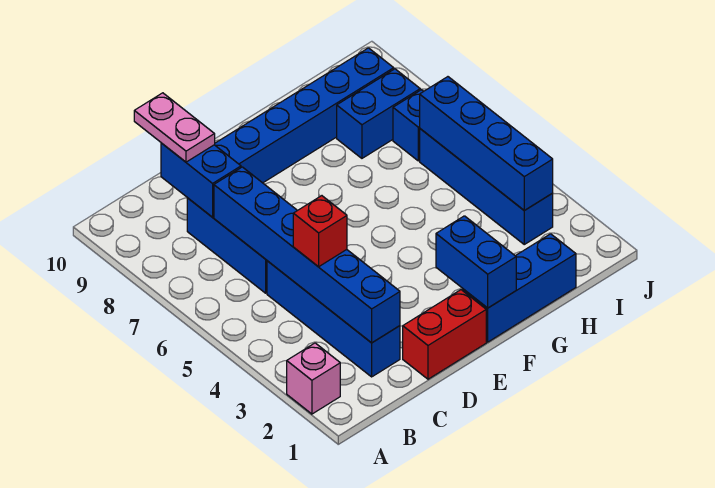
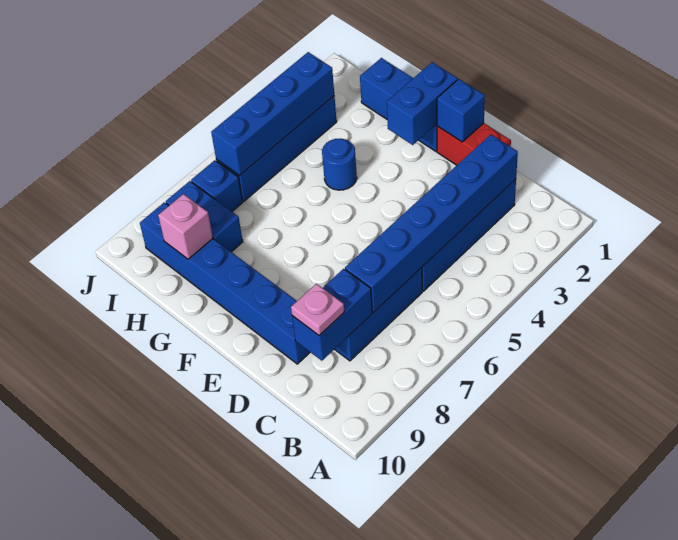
pink brick A2 level 1 -> pink brick H9 level 2
red brick C4 level 3 -> none
pink plate C9:C10 level 3 -> pink plate C9 level 3
none -> blue brick E1 level 2
none -> blue round brick G4 level 1

